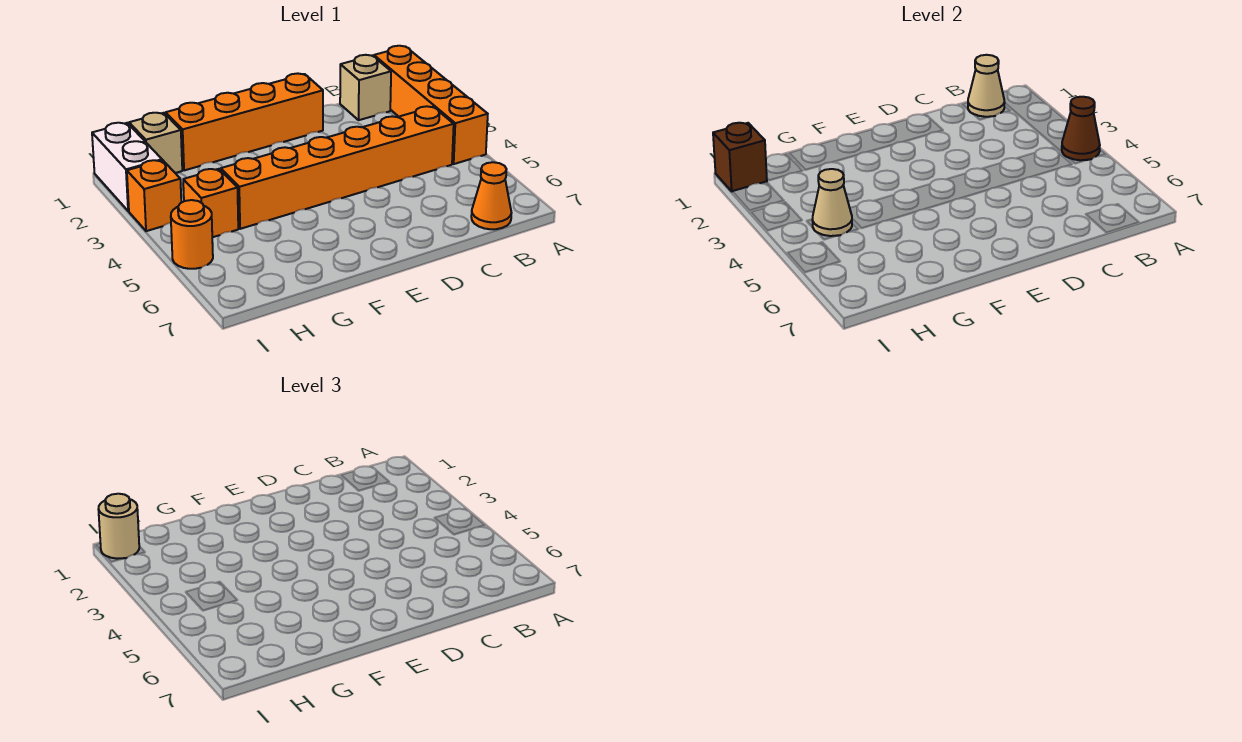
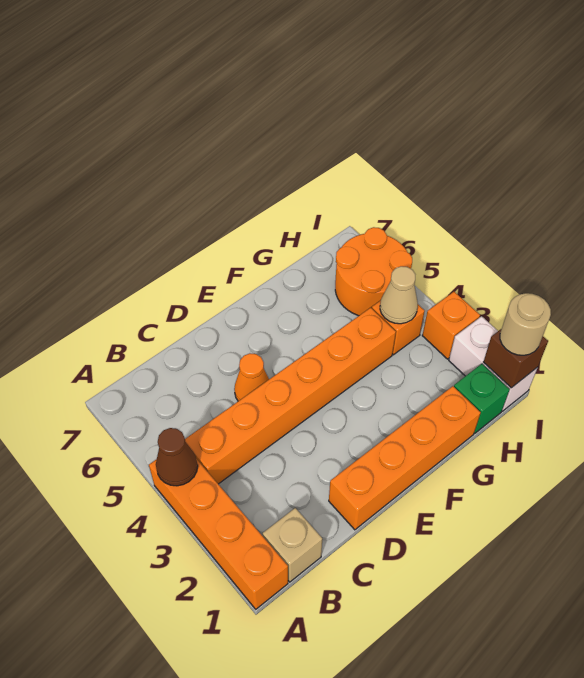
tan cone B1 level 2 -> none
orange cone B7 level 1 -> orange cone D5 level 1
tan brick H1 level 1 -> green brick H1 level 1
orange round brick I5 level 1 -> orange round brick H5:I6 level 1

